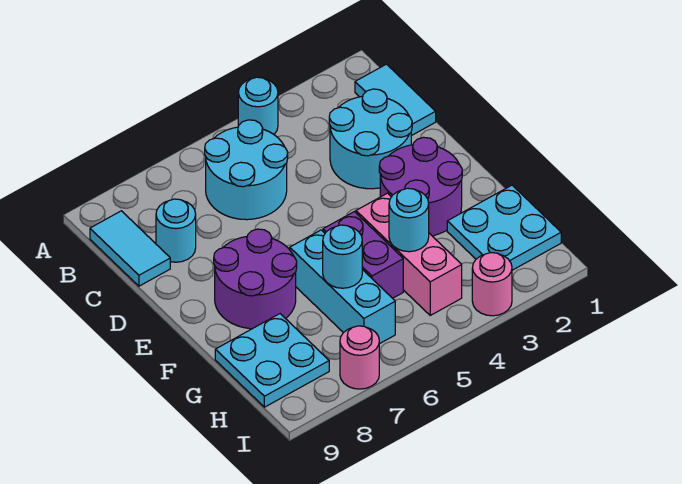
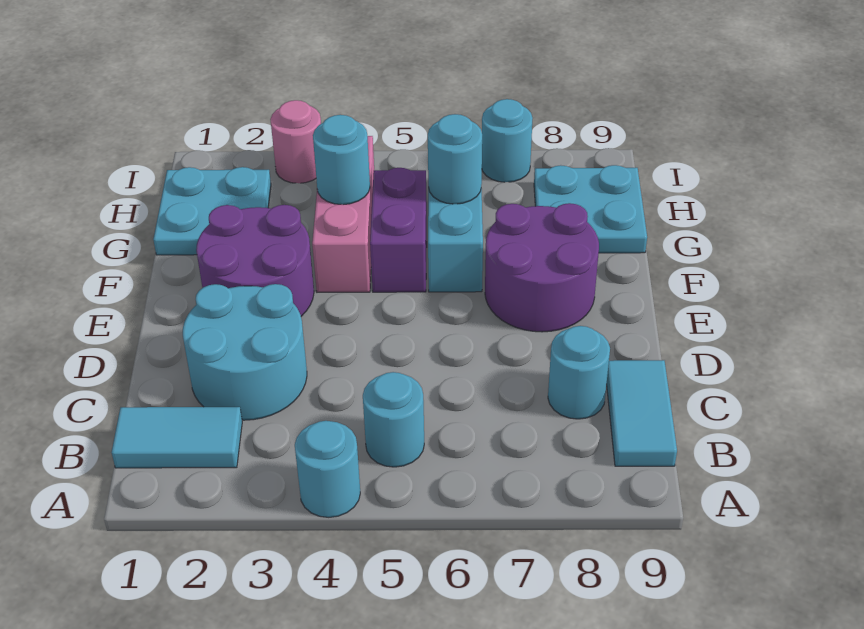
cyan tile B1:C1 level 1 -> cyan tile B1:B2 level 1
cyan round brick B5:C6 level 1 -> cyan round brick B5 level 1
pink round brick I7 level 1 -> cyan round brick I7 level 1

